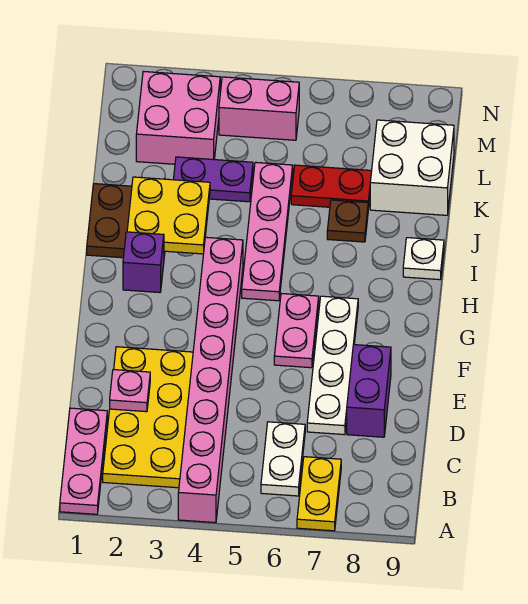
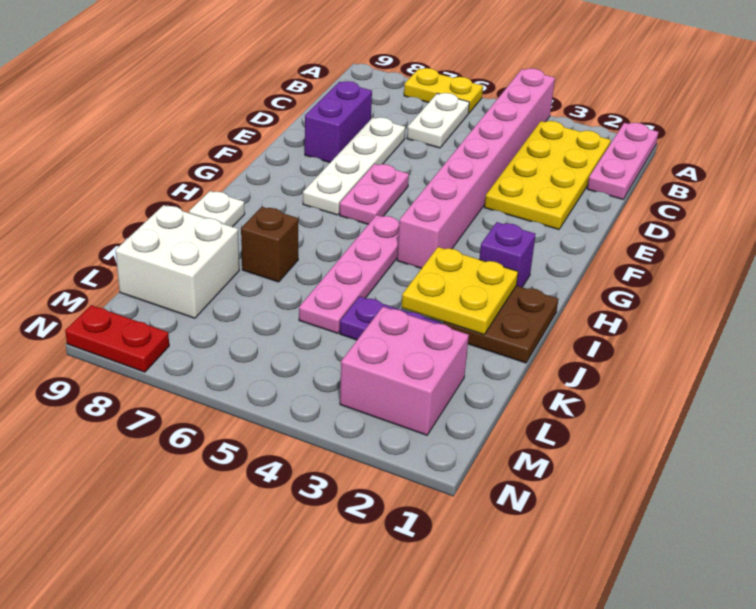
yellow plate A7:B7 level 1 -> yellow plate A6:A7 level 1
pink plate D2 level 2 -> none
brown plate J7 level 1 -> brown brick J7 level 1
red plate K6:K7 level 1 -> red plate N8:N9 level 1
pink brick M4:M5 level 1 -> none

